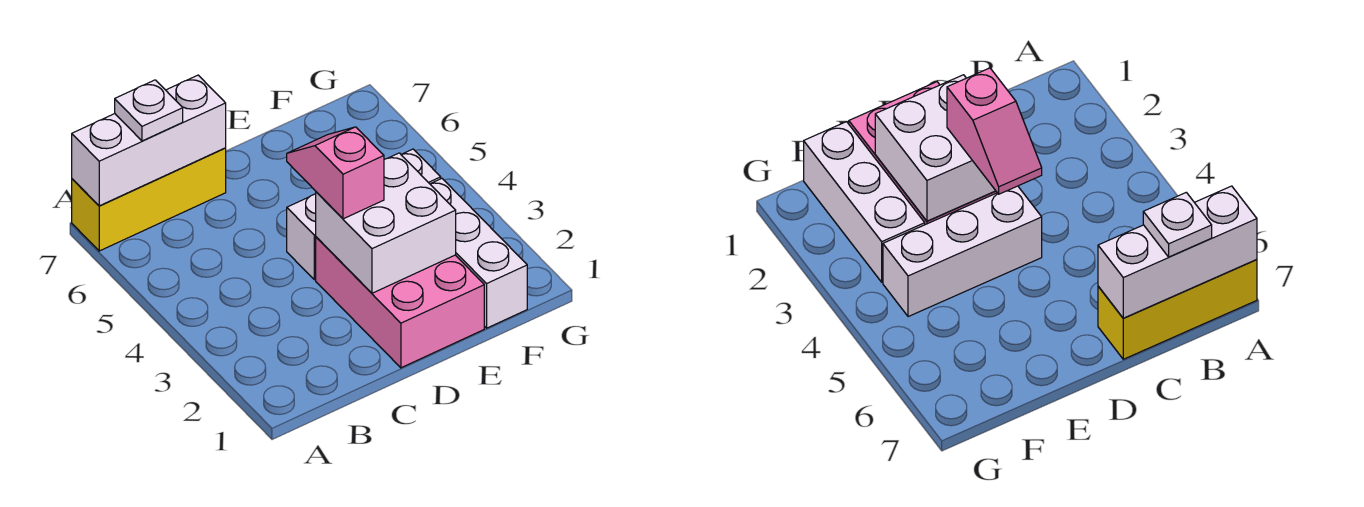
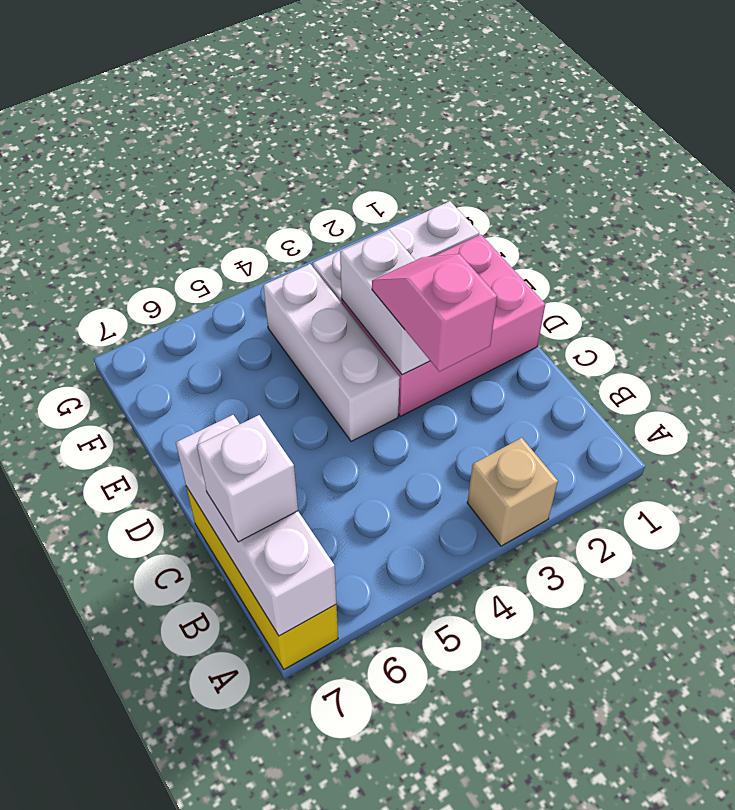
none -> tan brick A3 level 1
white plate B7 level 3 -> white brick B7 level 3
white brick D2:E3 level 2 -> white brick D3:E3 level 2
pink slope D3:D4 level 3 top 3 -> pink slope C3:D3 level 3 top C

